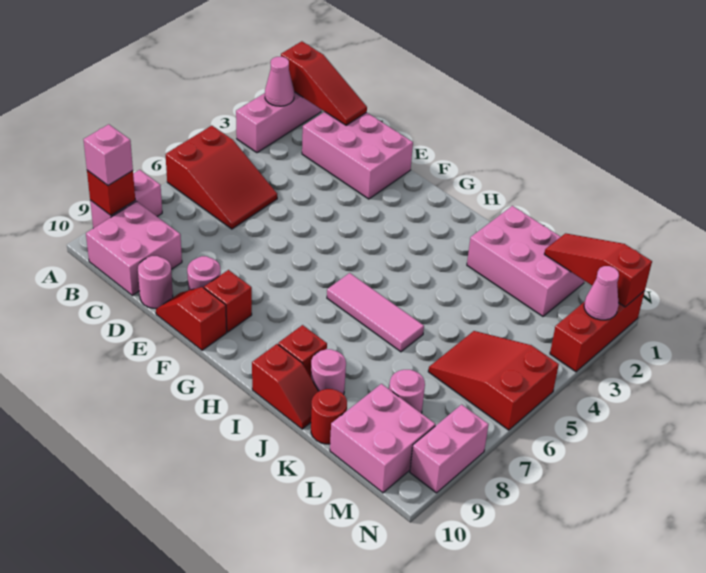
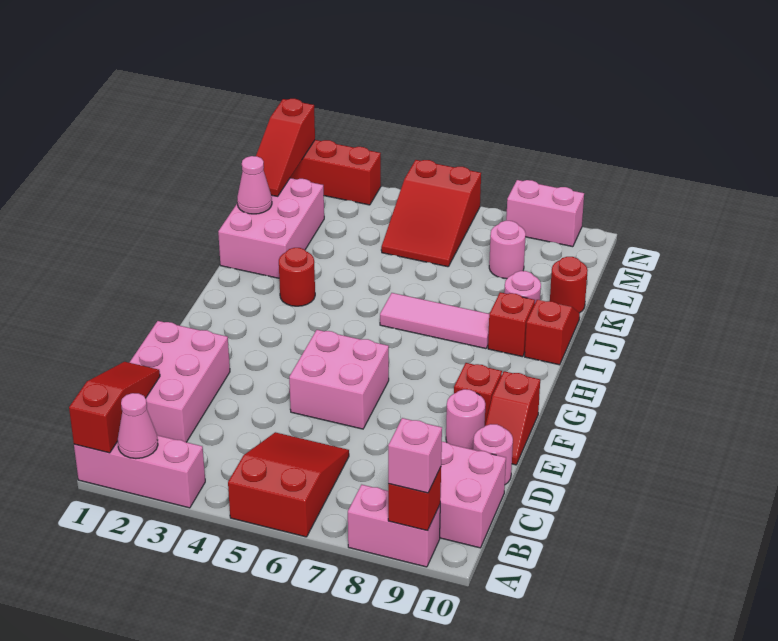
pink tile H6:J6 level 1 -> pink tile I6:I8 level 1
none -> red round brick I3 level 1
pink brick L9:M10 level 1 -> pink brick E5:F6 level 1
pink cone N2 level 2 -> pink cone K1 level 2

